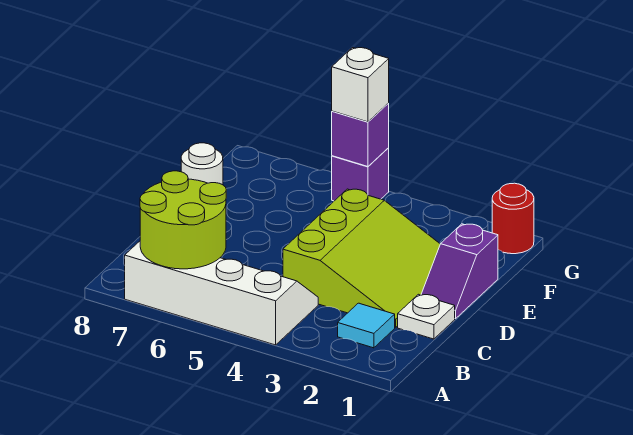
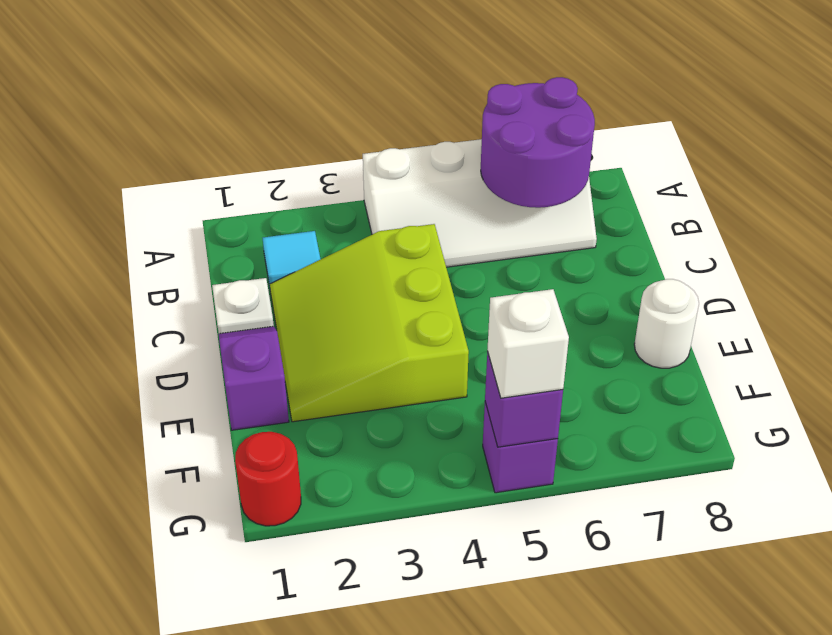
lime round brick A6:B7 level 2 -> purple round brick A6:B7 level 2

